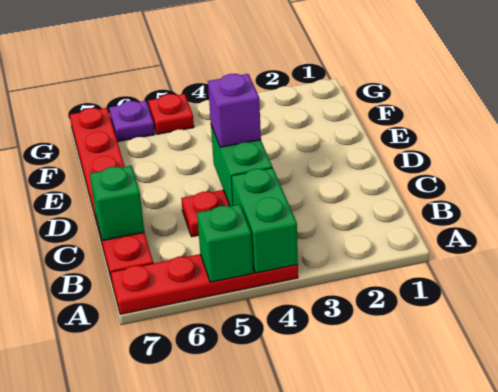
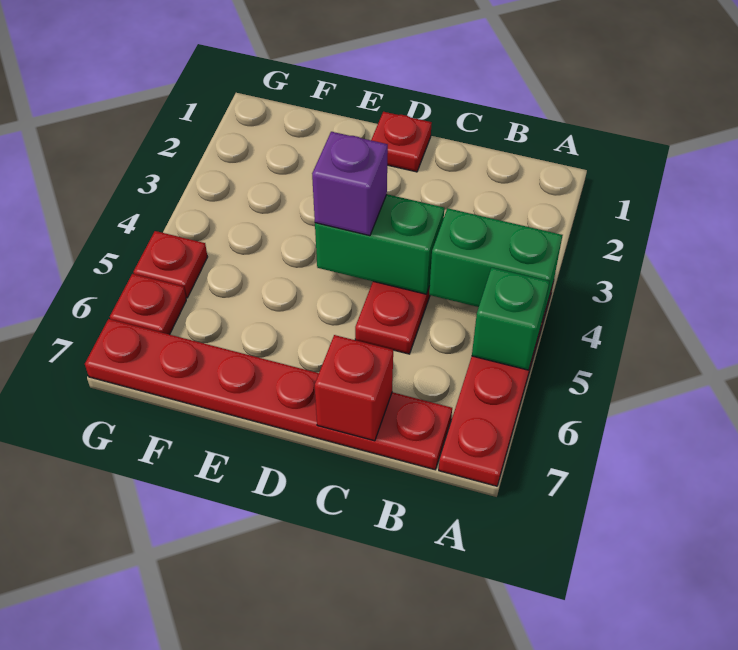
green brick C7 level 2 -> red brick C7 level 2
none -> red plate D1 level 1
purple plate G6 level 1 -> red plate G6 level 1

